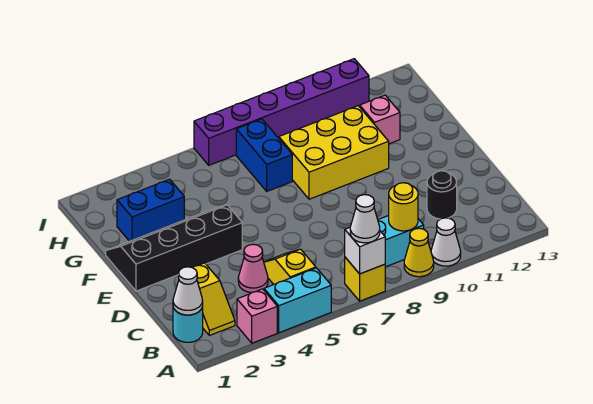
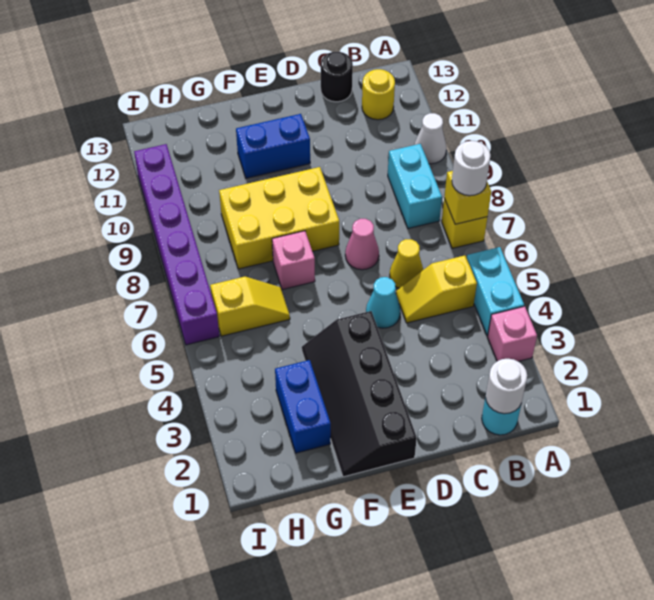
white brick A7 level 2 -> yellow brick A7 level 2
white cone A7 level 3 -> white round brick A7 level 3
yellow cone A9 level 1 -> yellow cone C6 level 1
white cone B1 level 2 -> white round brick B1 level 2
yellow slope B2:C2 level 1 top C -> yellow slope G6:H6 level 1 top H
yellow round brick B9 level 2 -> yellow round brick B12 level 1
pink cone C4 level 1 -> pink cone D7 level 1
black round brick C11 level 1 -> black round brick C13 level 1
none -> cyan cone D5 level 1
yellow brick F8:G10 level 1 -> yellow brick E8:G9 level 1
blue brick G7:H7 level 1 -> blue brick E11:F11 level 1
pink brick G11 level 1 -> pink brick F7 level 1

